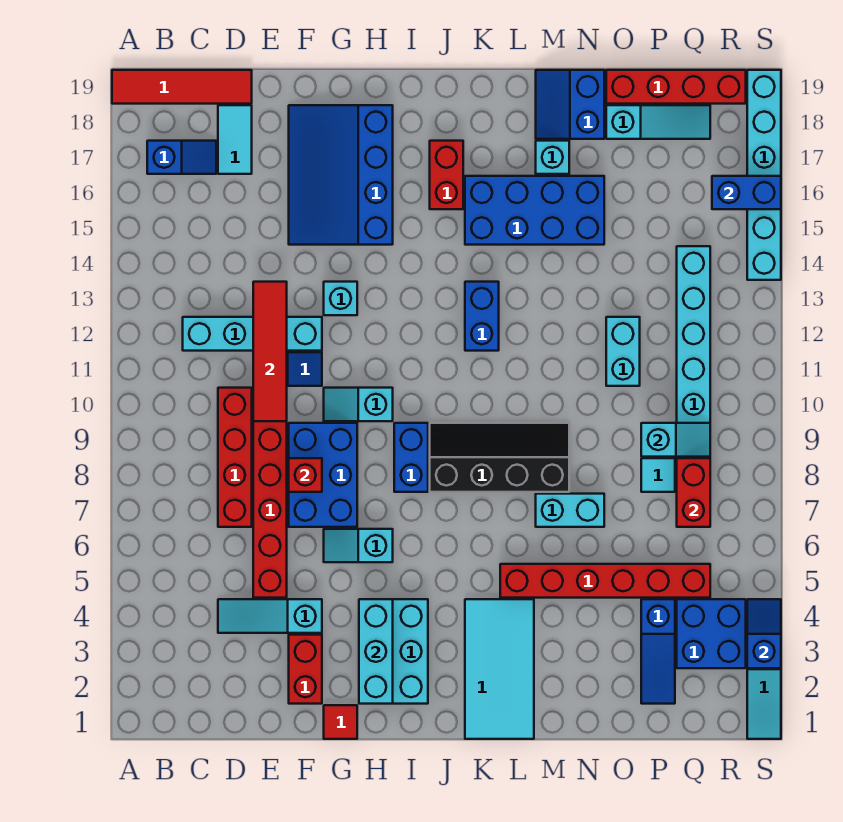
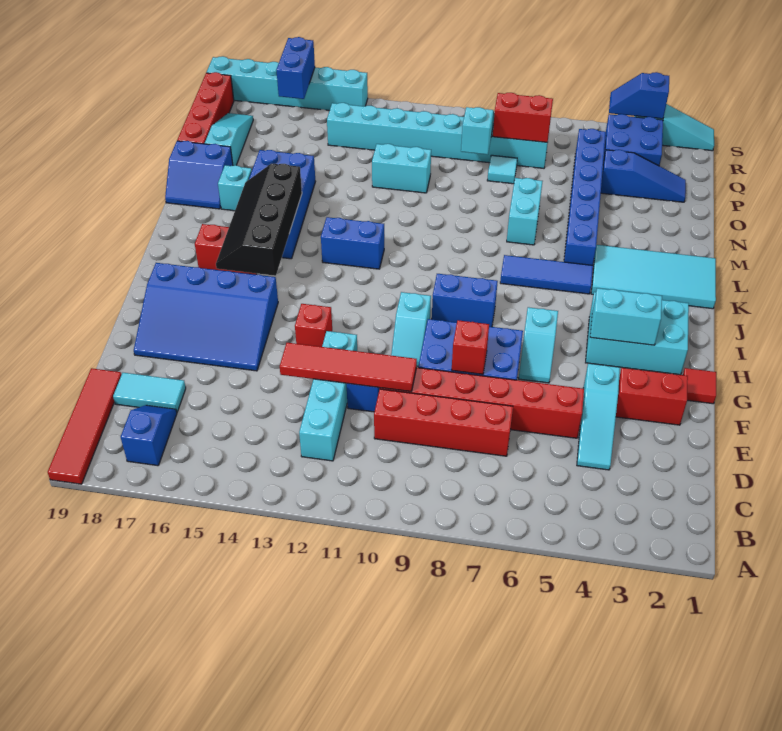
cyan brick G13 level 1 -> red brick G13 level 1
cyan brick H2:H4 level 2 -> cyan brick H3:H4 level 2
black slope J8:M9 level 1 top 8 -> black slope I15:L16 level 2 top 15
none -> blue tile K5:K7 level 1
red brick L5:Q5 level 1 -> blue brick L5:Q5 level 1

